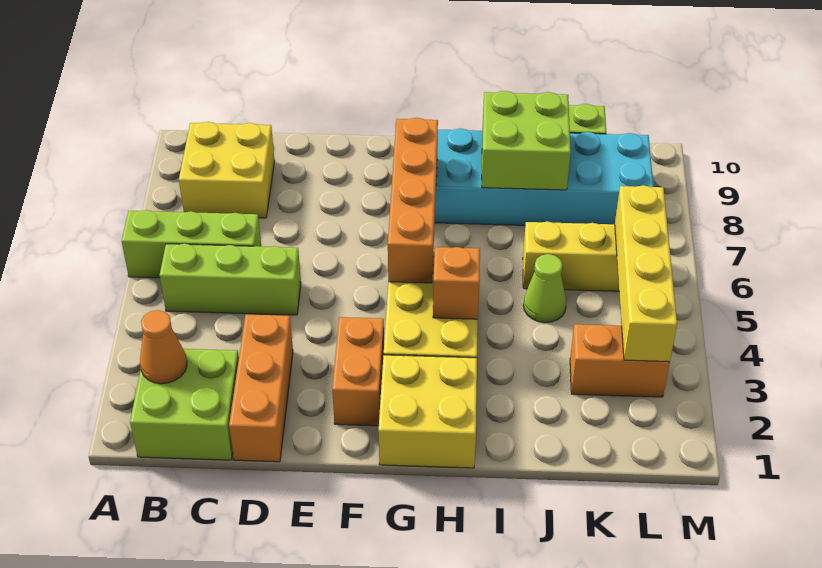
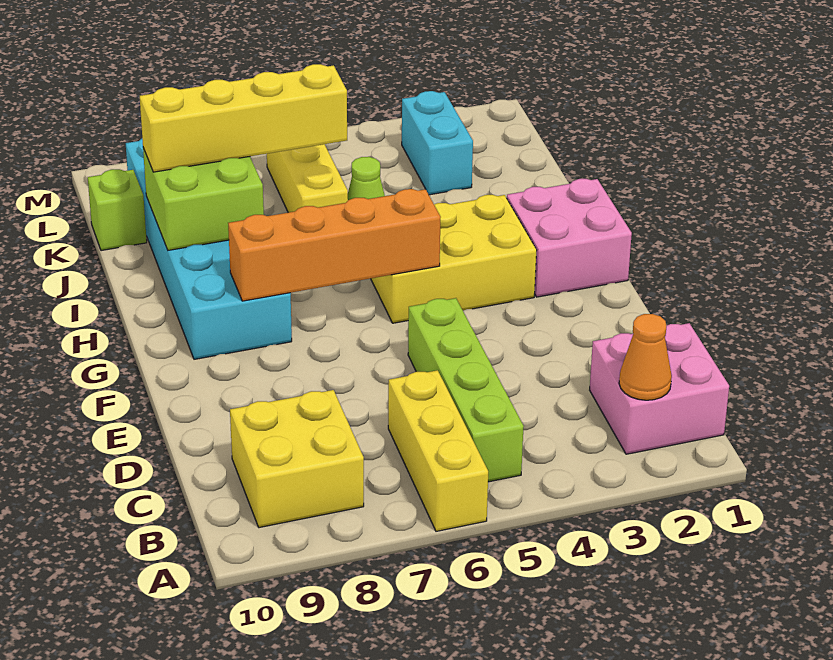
lime brick A6:C6 level 1 -> yellow brick A6:C6 level 1
lime brick B1:C2 level 1 -> pink brick B1:C2 level 1
lime brick B5:D5 level 1 -> lime brick B5:E5 level 1
orange brick D1:D3 level 1 -> none
orange brick F2:F3 level 1 -> none
yellow brick G1:H2 level 1 -> pink brick G1:H2 level 1
orange brick H4 level 2 -> none
orange brick K3:L3 level 1 -> cyan brick K3:L3 level 1
yellow brick L3:L6 level 2 -> yellow brick J6:J9 level 3

